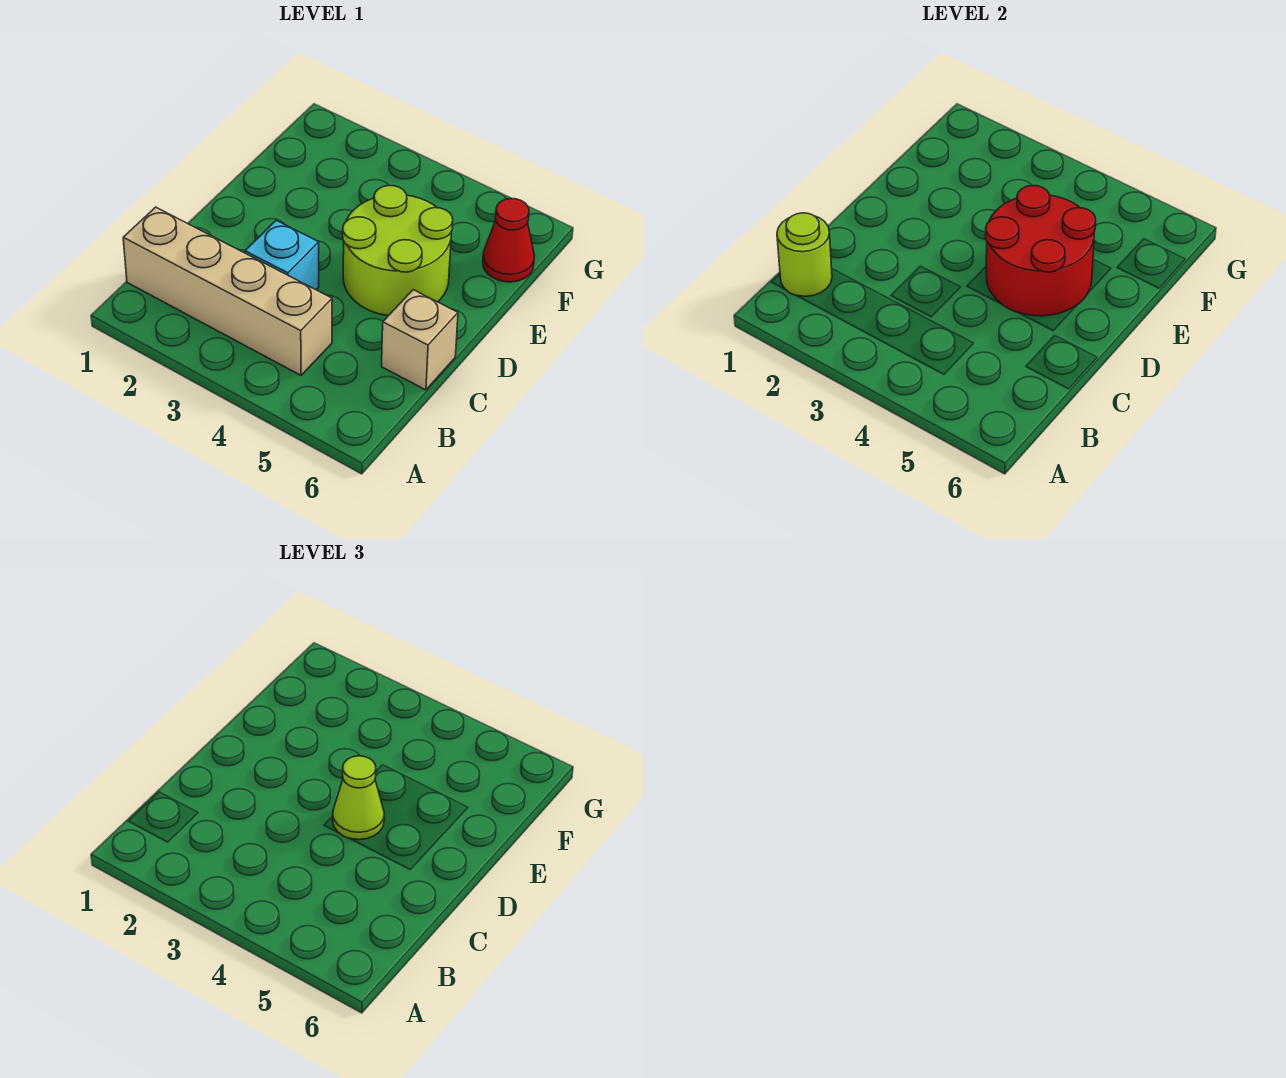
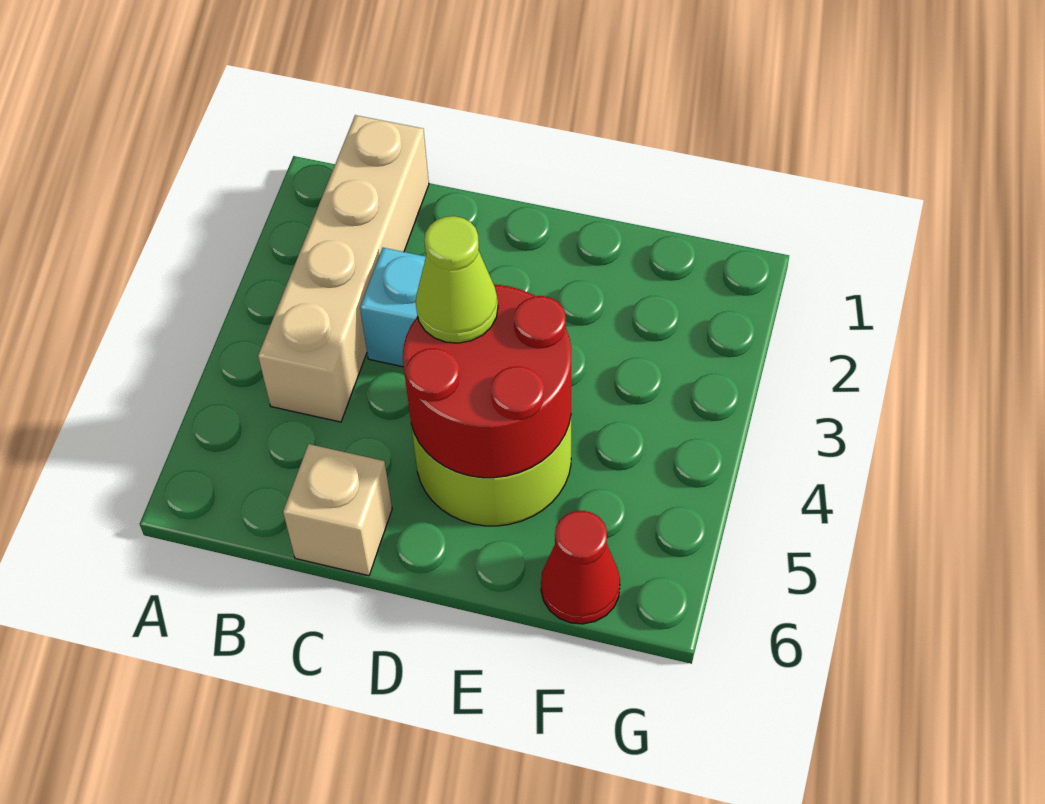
lime round brick B1 level 2 -> none

